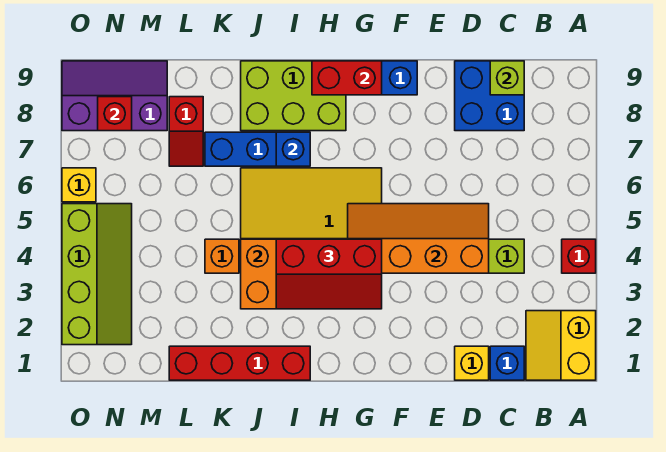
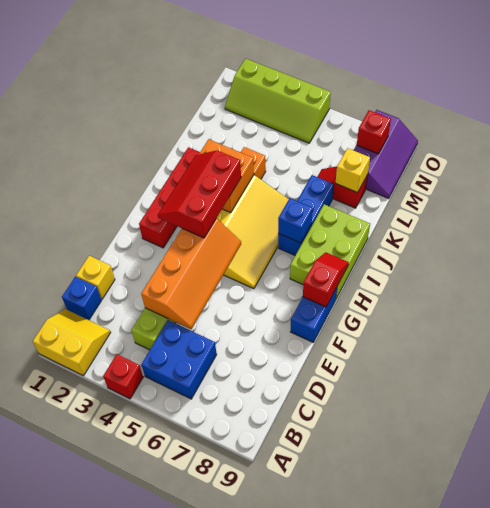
blue brick C8:D9 level 1 -> blue brick B5:C6 level 1
lime brick C9 level 2 -> none
red brick G9:H9 level 2 -> red slope G9:H9 level 2 top G
red brick I1:L1 level 1 -> red brick G2:J2 level 1
yellow brick O6 level 1 -> yellow brick L8 level 2

